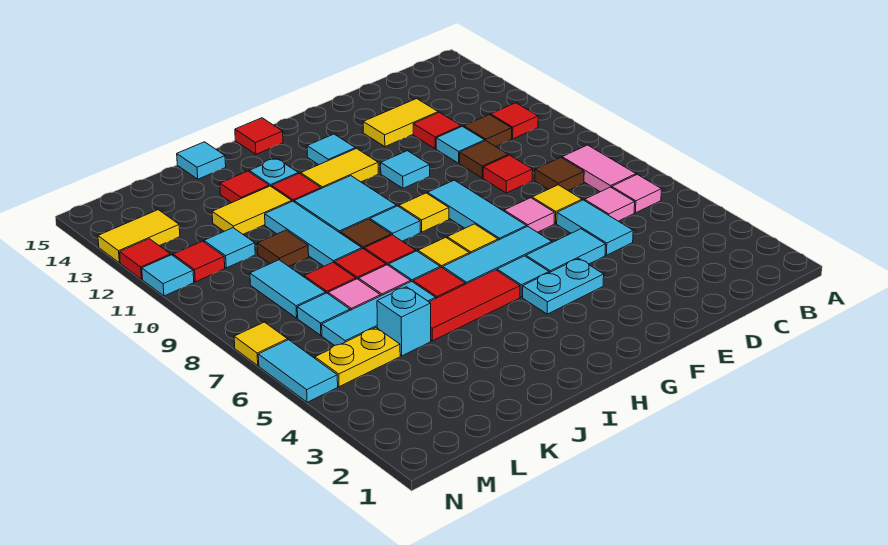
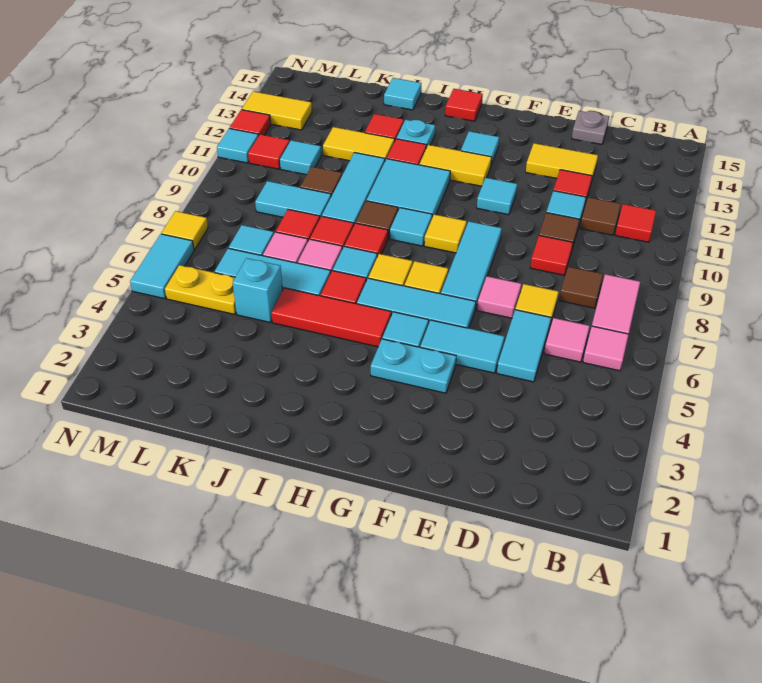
none -> grey plate D15 level 1
cyan tile L8:L9 level 1 -> cyan tile K9:L9 level 1

